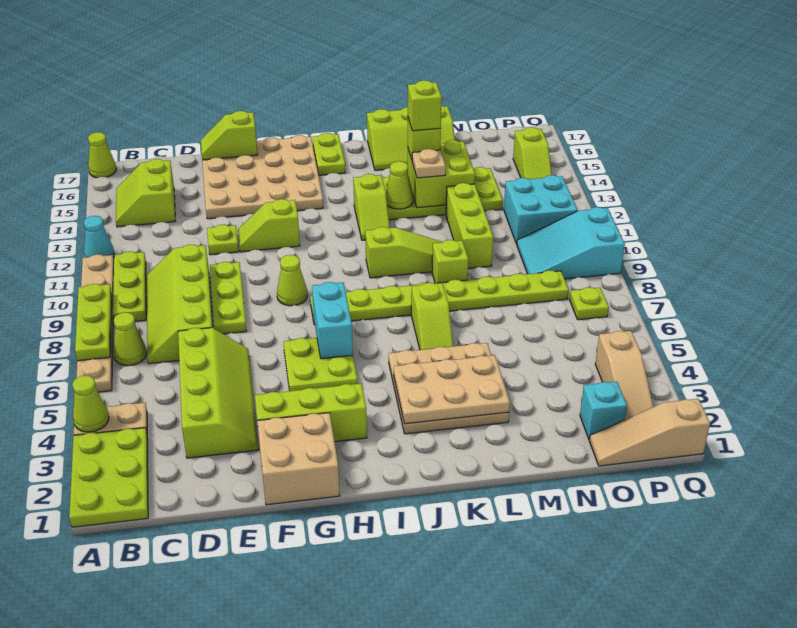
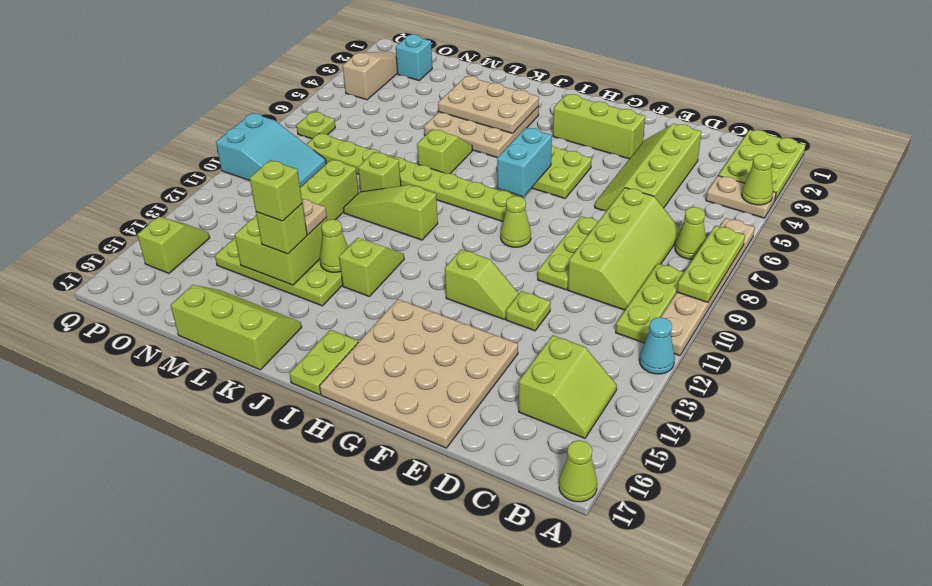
lime slope E17:F17 level 2 top F -> none
tan brick F1:G2 level 1 -> none
tan slope O1:Q1 level 1 top Q -> none
cyan brick O11:P12 level 1 -> none

